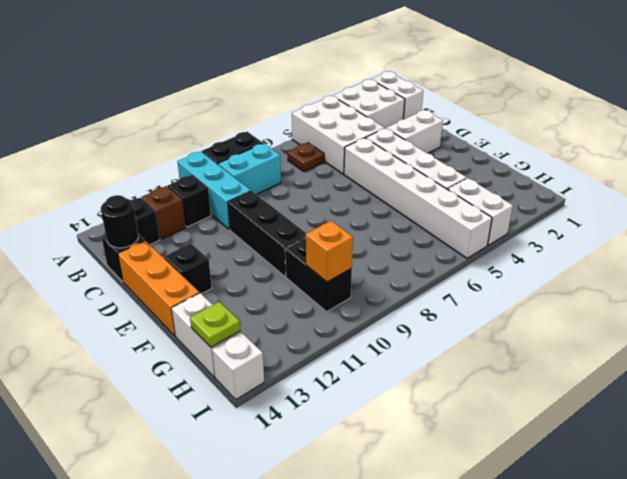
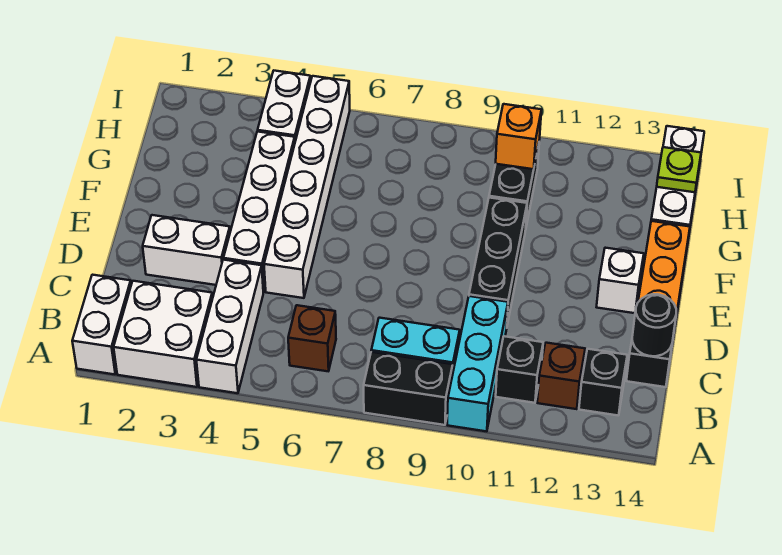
white brick A4:C5 level 1 -> white brick A4:C4 level 1
brown plate B6 level 1 -> brown brick B6 level 1
black brick E13 level 1 -> white brick E13 level 1

